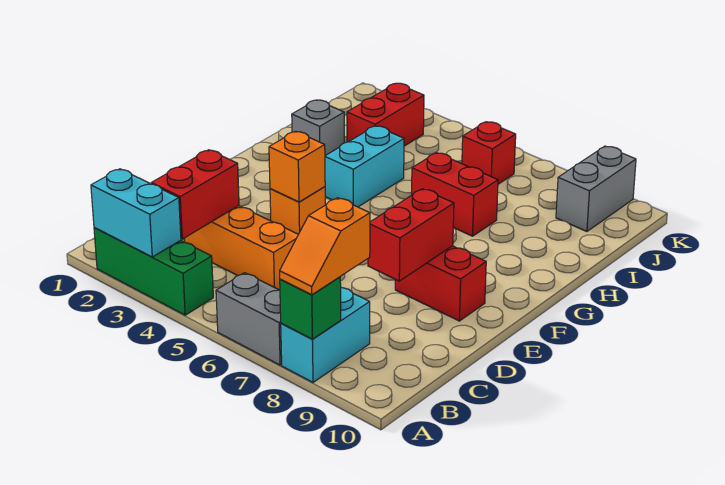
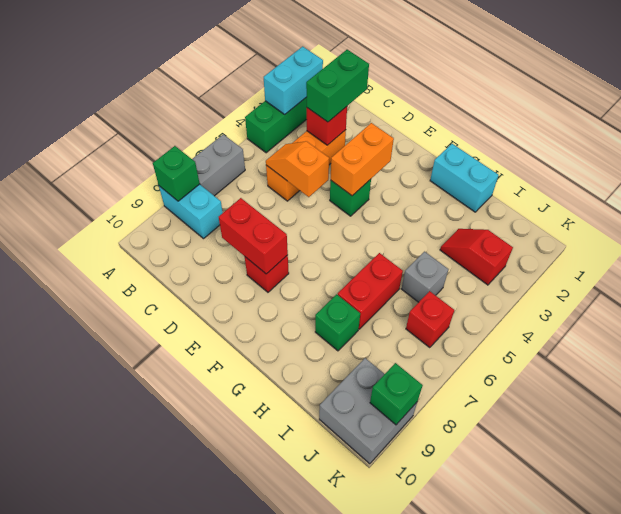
orange slope A8:B8 level 3 top B -> orange slope C5:D5 level 2 top D
red brick B3:C3 level 2 -> red brick C3 level 2
none -> green brick C2:C3 level 3
orange brick E4 level 1 -> green brick E4 level 1
orange brick E4 level 2 -> orange brick E3:E4 level 2
red brick E8:E9 level 1 -> red brick E8 level 1
cyan brick G4:H4 level 1 -> cyan brick G1:H1 level 1
grey brick H2 level 1 -> grey brick I5 level 1
none -> green brick H8 level 1
red brick I3:J3 level 1 -> red slope I3:J3 level 1 top J
grey brick J9:K9 level 1 -> grey brick J9:K10 level 1
none -> green brick K9 level 2

